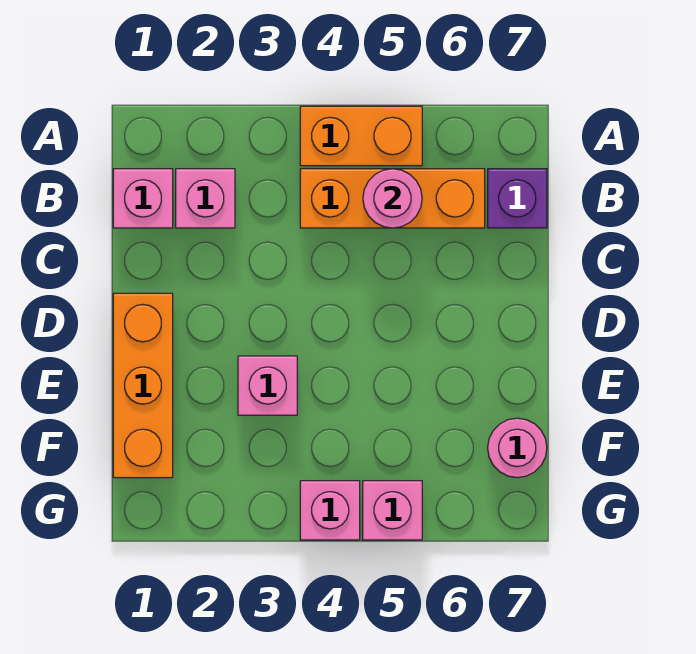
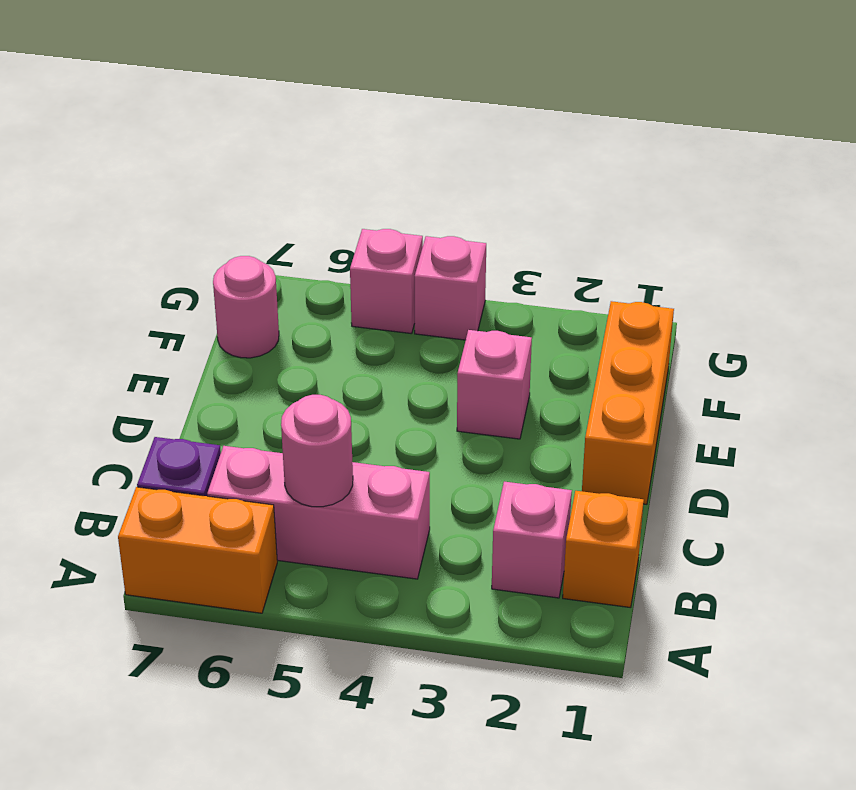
orange brick A4:A5 level 1 -> orange brick A6:A7 level 1
pink brick B1 level 1 -> orange brick B1 level 1
orange brick B4:B6 level 1 -> pink brick B4:B6 level 1

